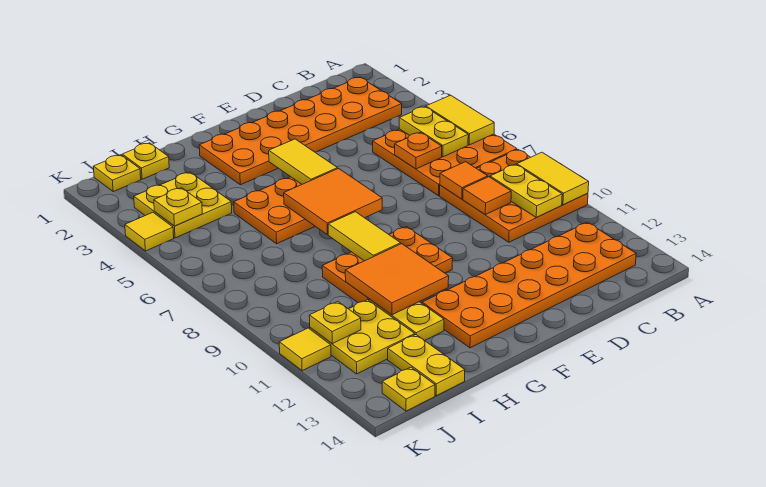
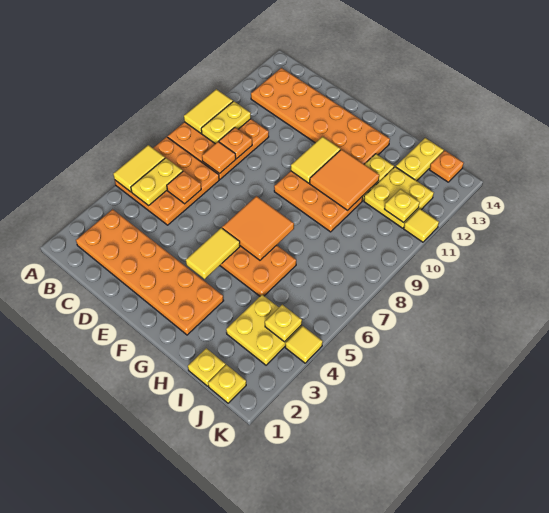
orange tile C9 level 2 -> orange plate C9 level 2
yellow tile G8:G9 level 2 -> yellow tile F10:F11 level 2
yellow plate J14 level 1 -> orange plate J14 level 1

